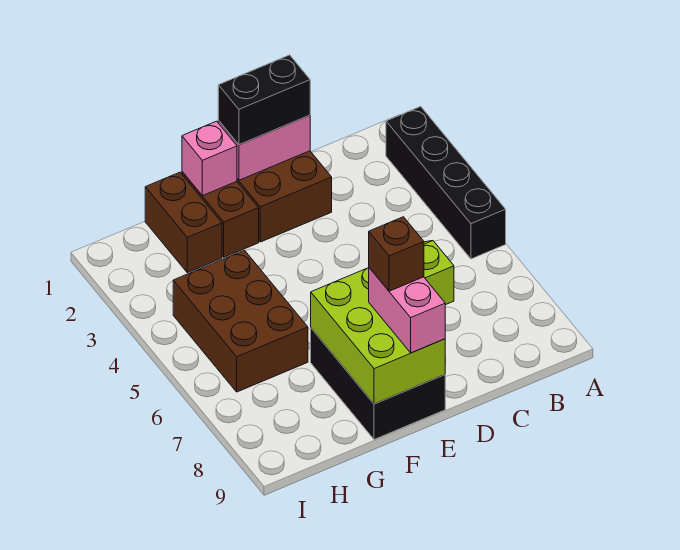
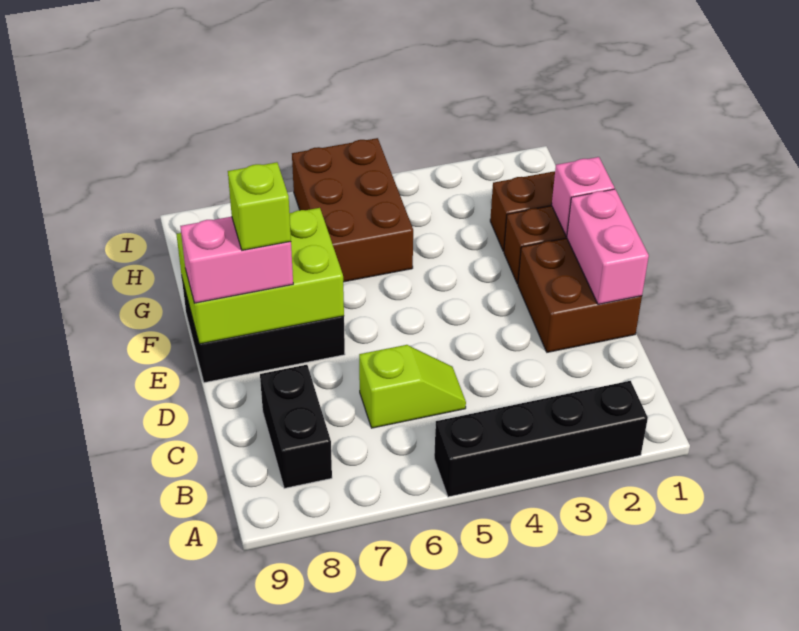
black brick D1:E1 level 3 -> black brick B8:C8 level 1
brown brick E8 level 4 -> lime brick E8 level 4
brown brick G4:H6 level 1 -> brown brick G5:I6 level 1

